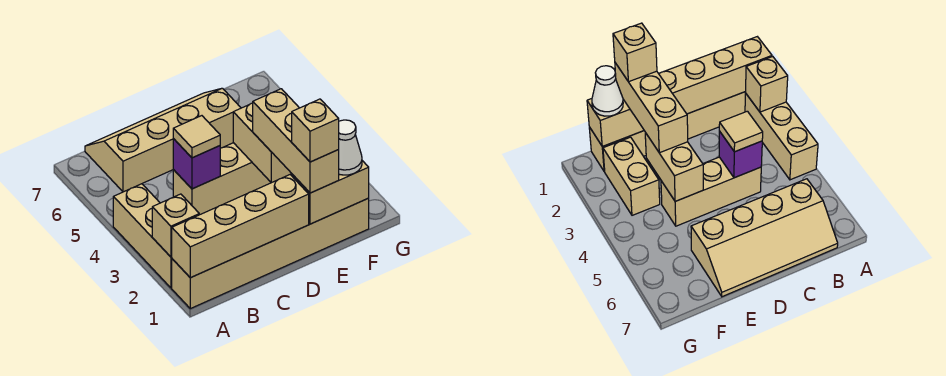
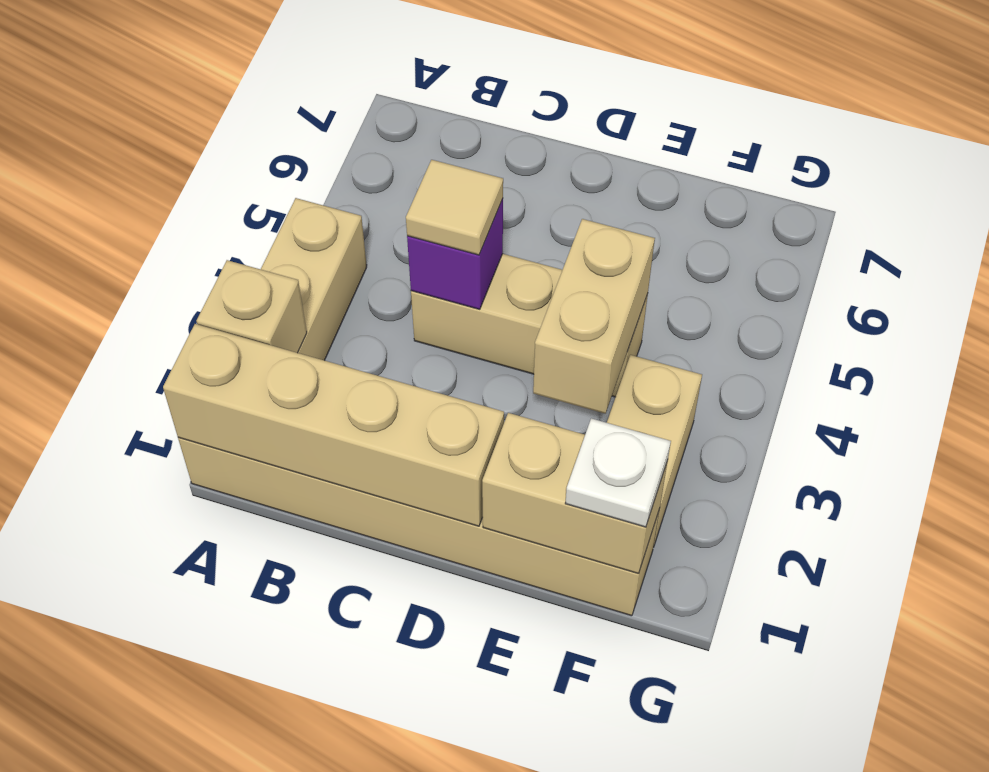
tan slope B6:E7 level 1 top 6 -> none
tan brick E1:E3 level 3 -> none
tan brick E1 level 4 -> none
white cone F1 level 3 -> white plate F1 level 3

